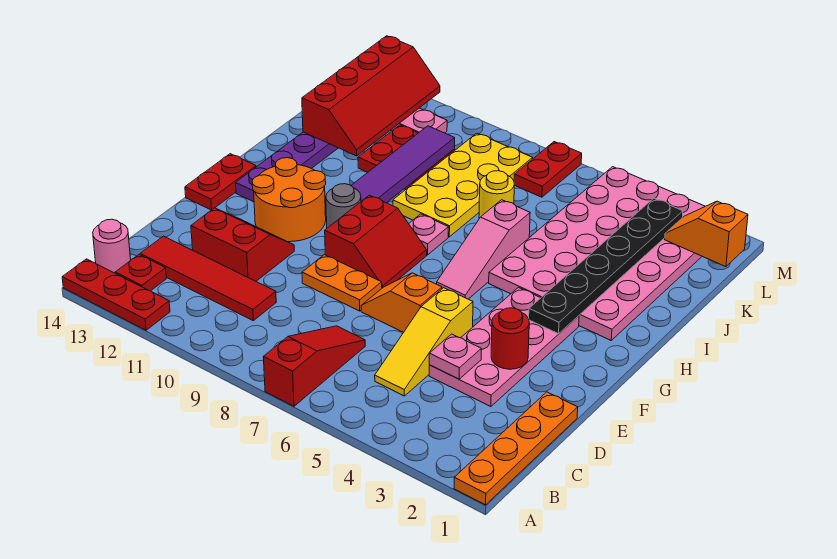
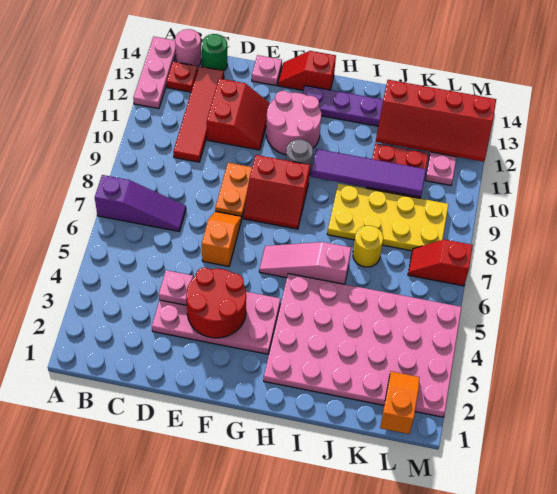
orange plate A1:D1 level 1 -> none
red slope A7:C7 level 1 top A -> purple slope A7:C7 level 1 top A
red plate A12:A14 level 1 -> pink plate A12:A14 level 1
yellow slope C5:E5 level 1 top E -> none
none -> green round brick C14 level 1
red round brick E3 level 2 -> red round brick E3:F4 level 2
orange round brick F11:G12 level 1 -> pink round brick F11:G12 level 1
red plate F14:G14 level 1 -> red slope F14:G14 level 1 top G
black plate G3:L3 level 2 -> none
pink plate H8 level 1 -> pink plate E14 level 1
red plate L7:M7 level 1 -> red slope L7:M7 level 1 top M

